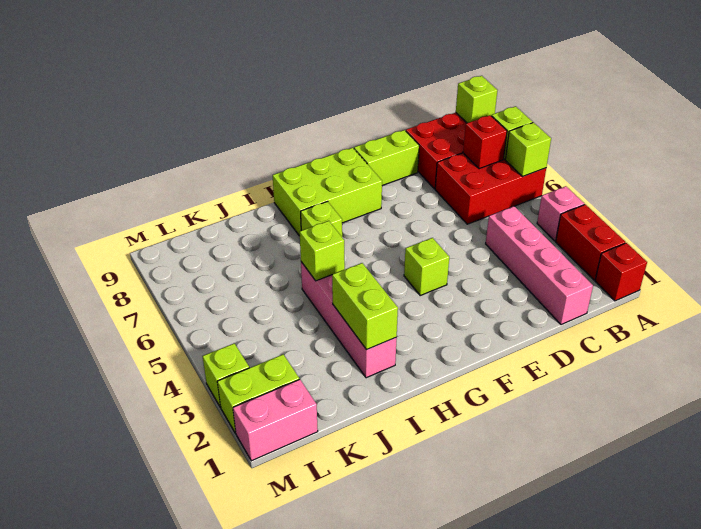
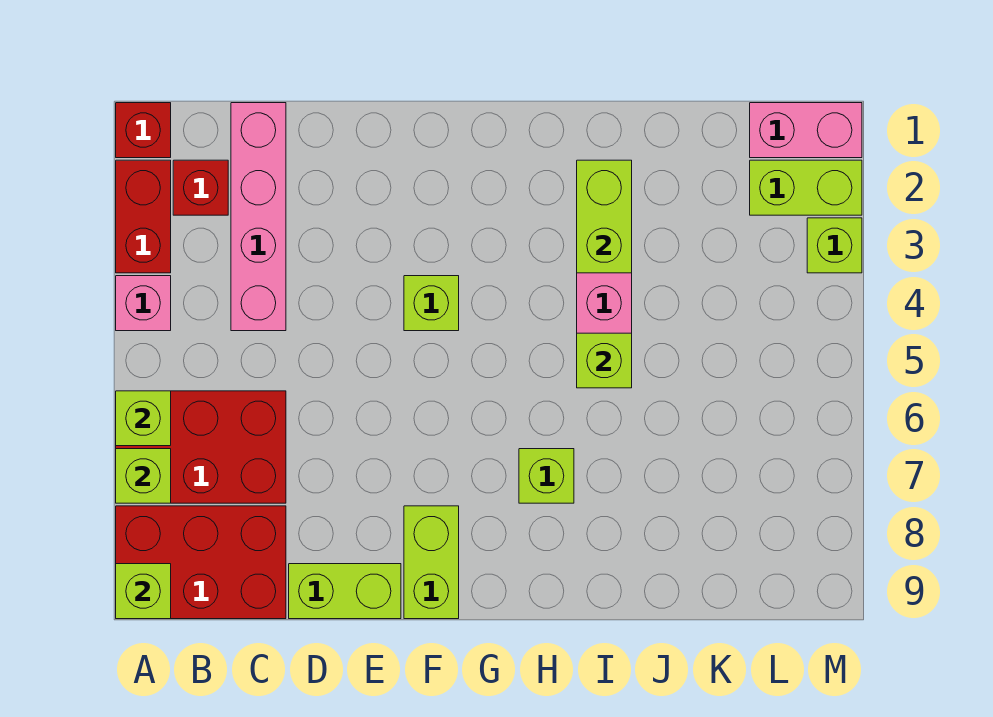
red brick B7 level 2 -> red brick B2 level 1
lime brick F8:H9 level 1 -> lime brick F8:F9 level 1

